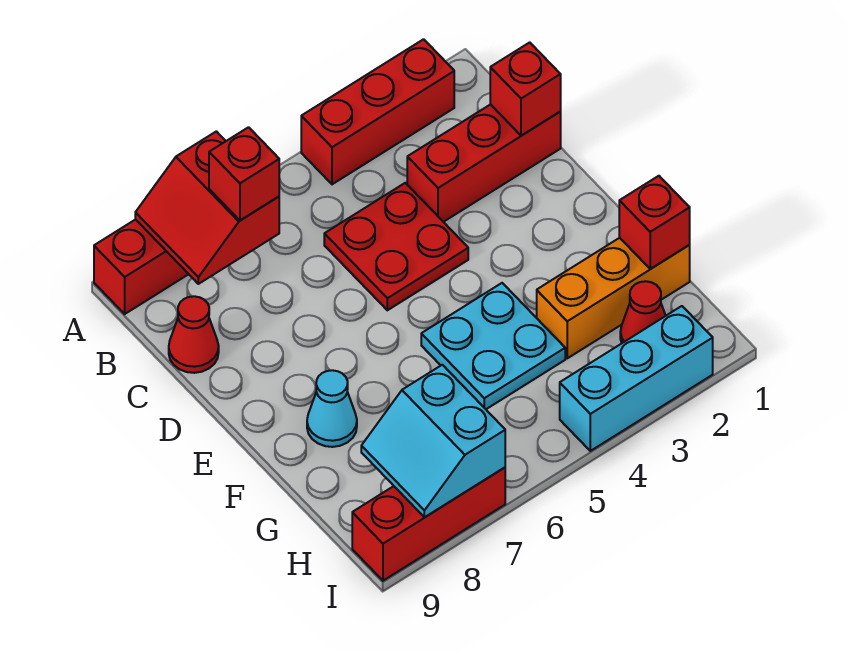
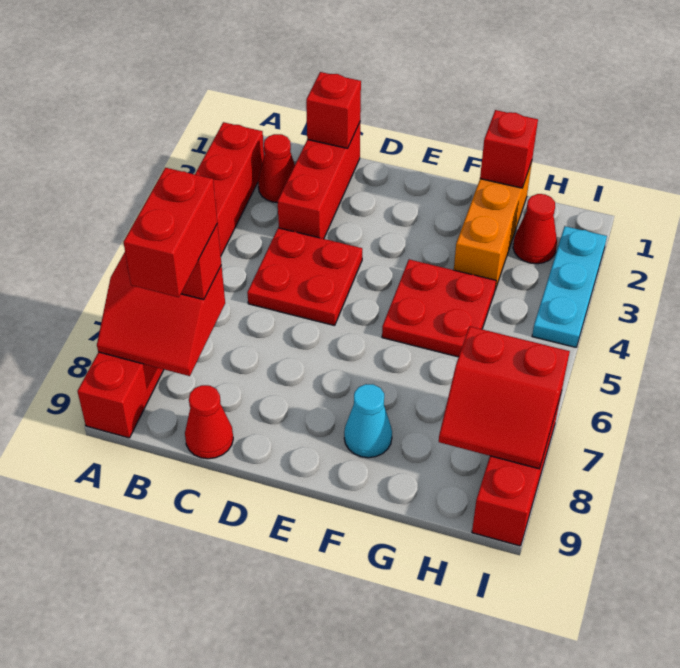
none -> red cone B2 level 1
none -> red brick B7:B8 level 4
cyan plate F4:G5 level 1 -> red plate F4:G5 level 1
cyan slope H7:I8 level 2 top 7 -> red slope H7:I8 level 2 top 7
cyan brick I2:I4 level 1 -> cyan plate I2:I4 level 1

